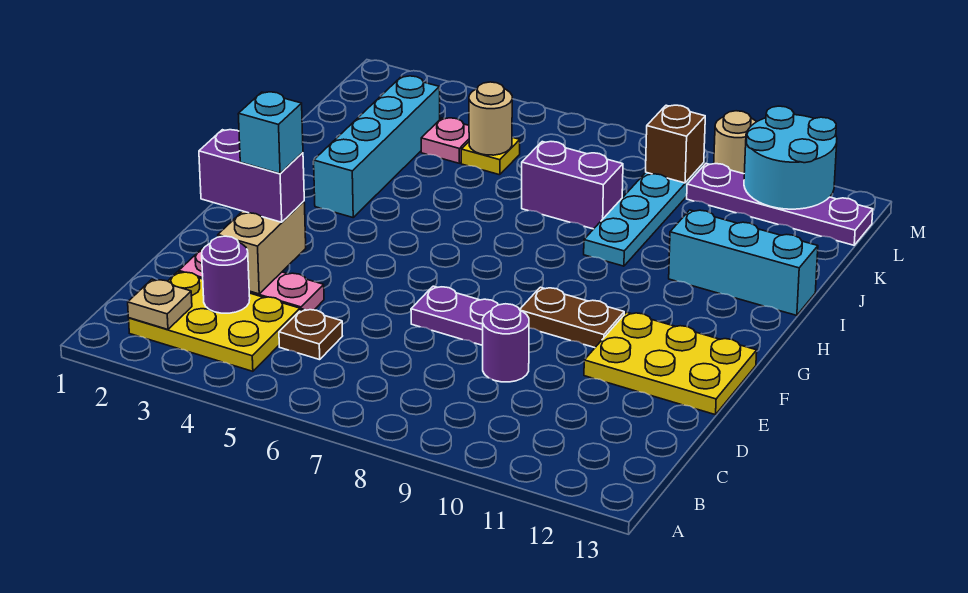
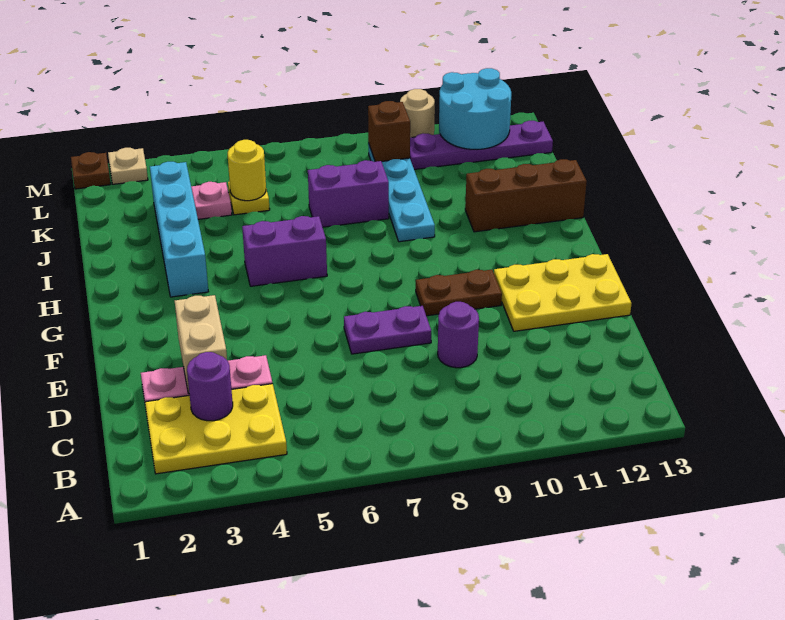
tan plate B2 level 2 -> tan plate M2 level 1
brown plate C5 level 1 -> brown plate M1 level 1
purple brick E2:E3 level 3 -> purple brick H5:H6 level 1
cyan brick E3 level 4 -> none
cyan brick I11:I13 level 1 -> brown brick I11:I13 level 1
tan round brick K5 level 2 -> yellow round brick K5 level 2

